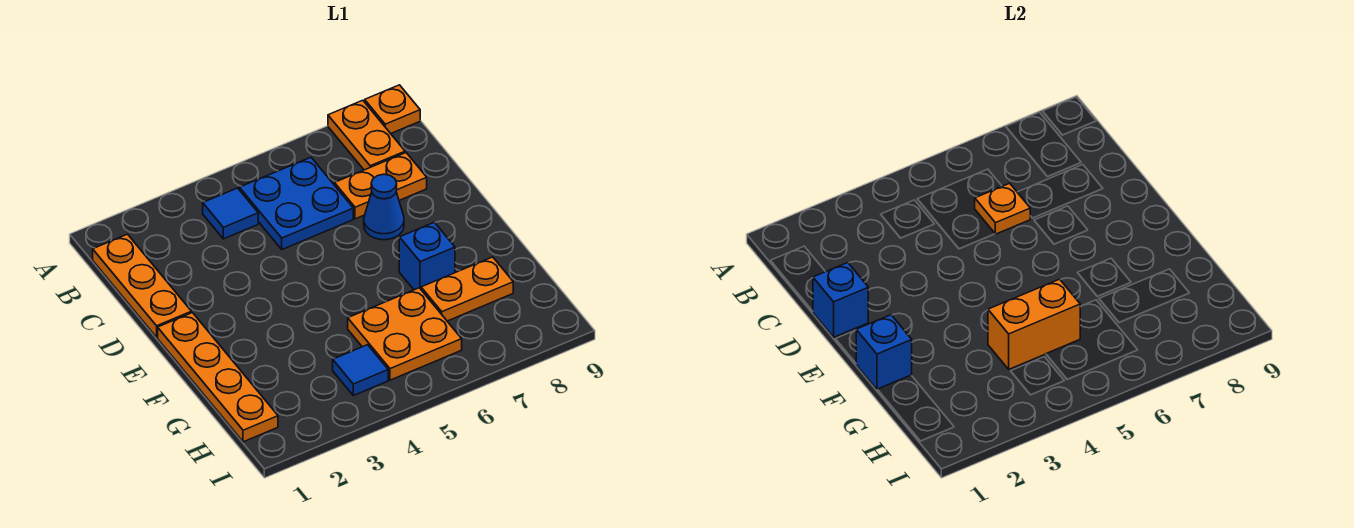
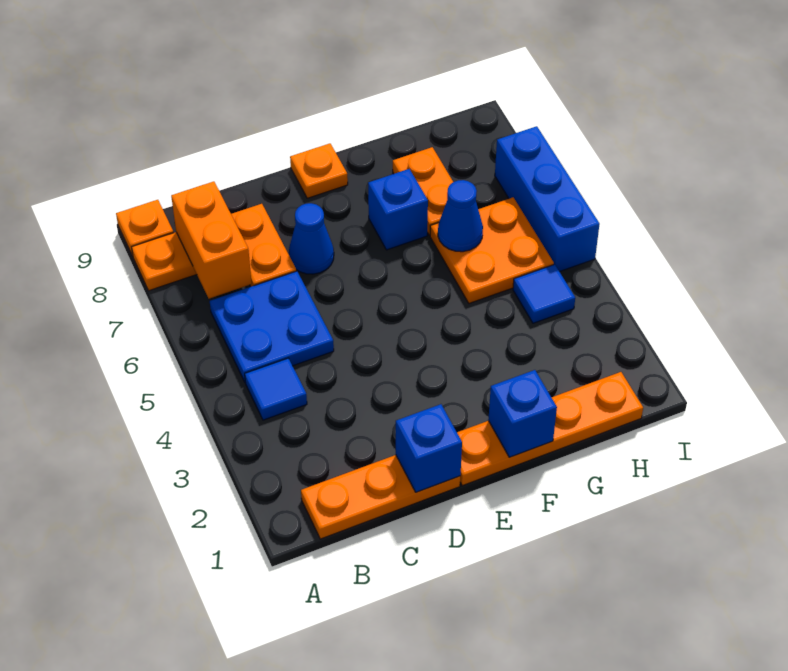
orange plate C6 level 2 -> orange plate E9 level 1
orange brick G4:G5 level 2 -> orange brick B7:B8 level 2
none -> blue cone G6 level 2
none -> blue brick I5:I7 level 1

